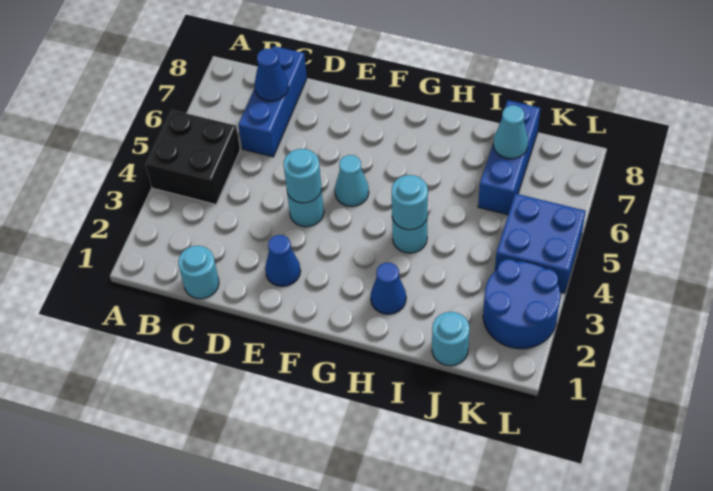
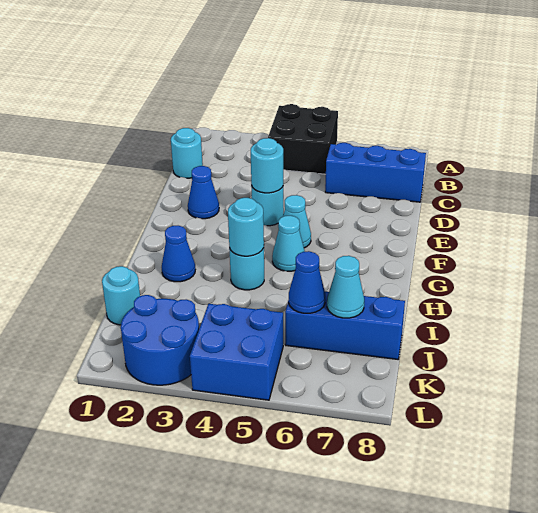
blue cone C7 level 2 -> blue cone J6 level 2
none -> cyan cone G5 level 1

